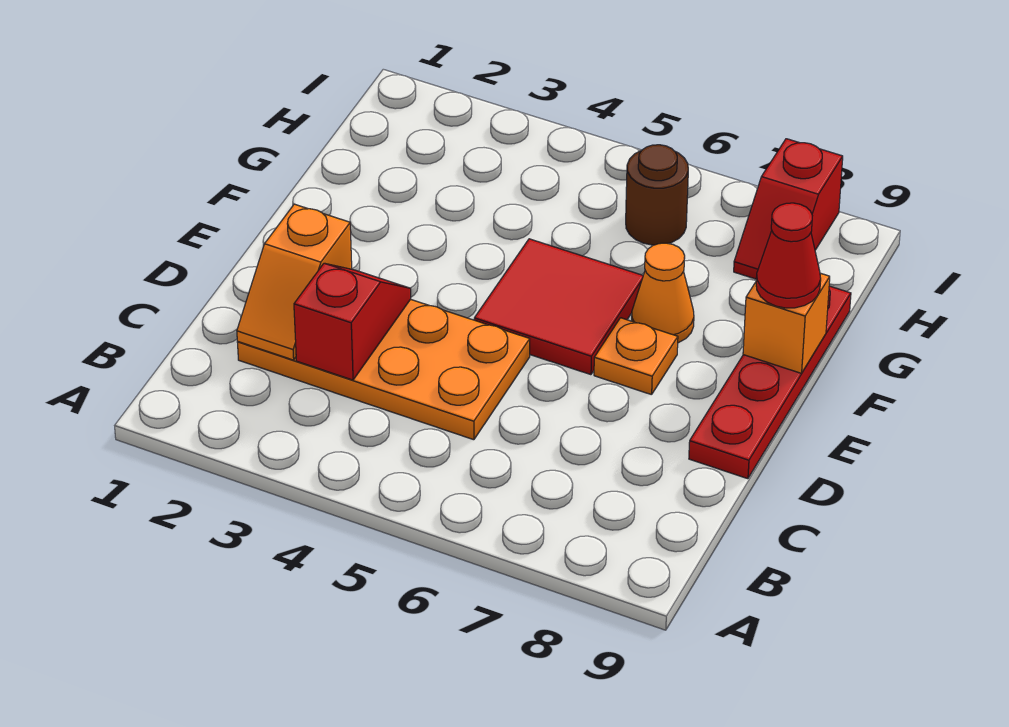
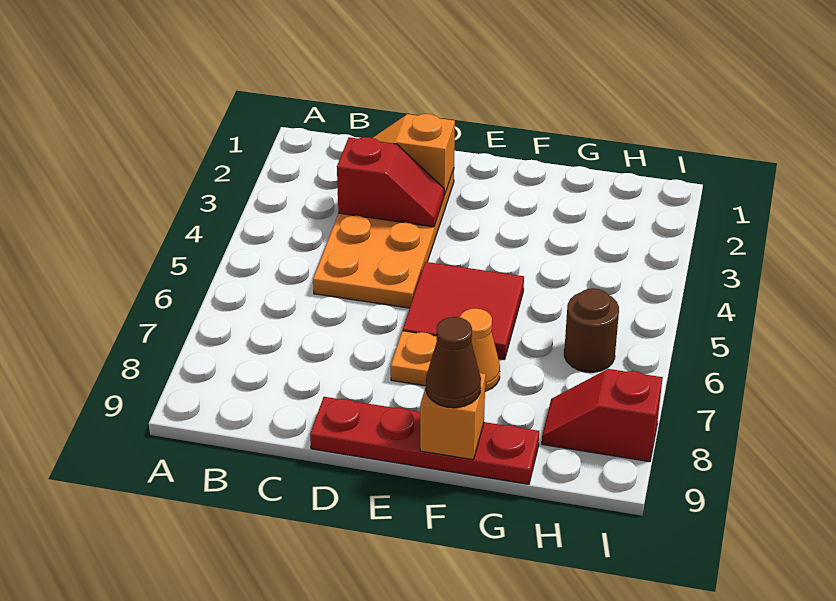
red cone F9 level 3 -> brown cone F9 level 3

